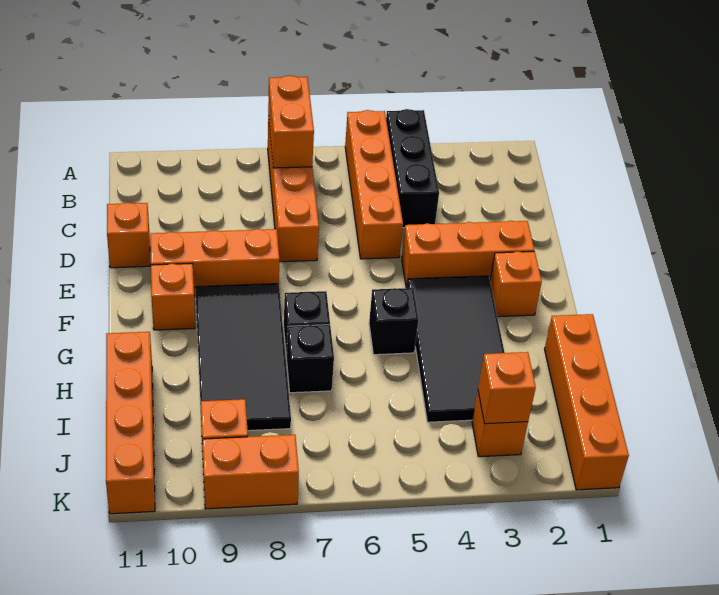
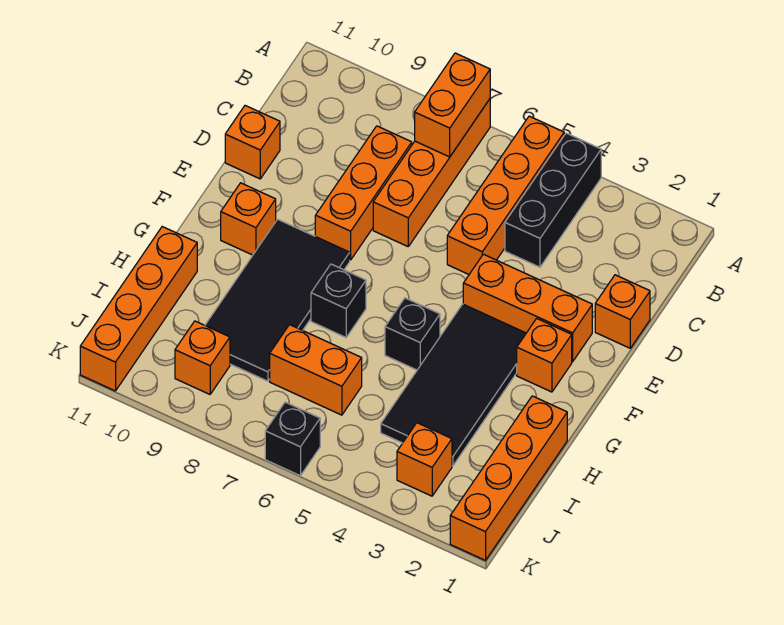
orange brick E8:E10 level 1 -> orange brick C8:E8 level 1
black brick H7 level 1 -> black brick K6 level 1
orange brick J3 level 2 -> orange brick D1 level 1
orange brick K8:K9 level 1 -> orange brick I6:I7 level 1

